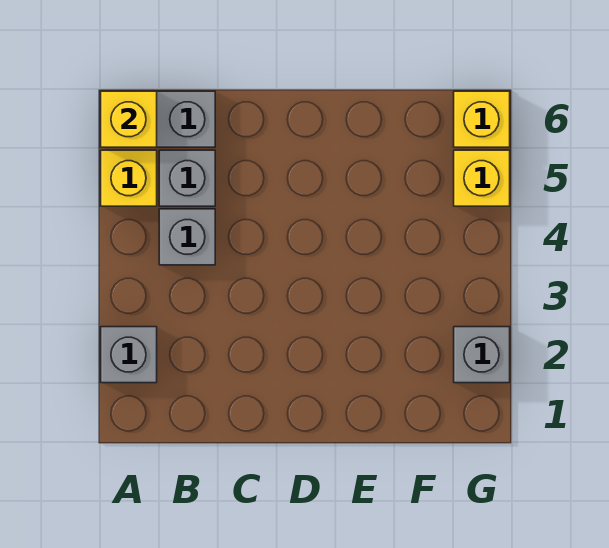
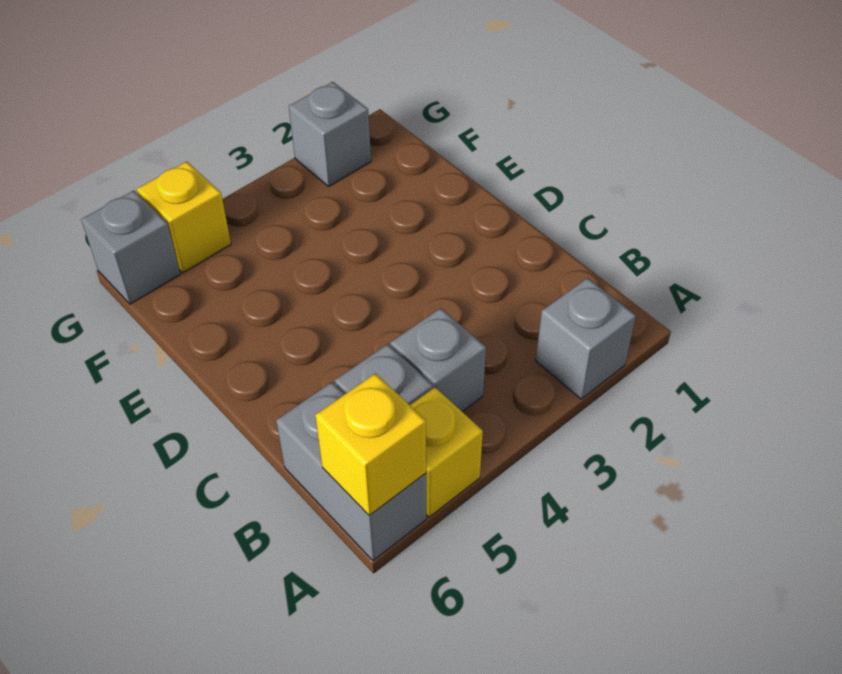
yellow brick G6 level 1 -> grey brick G6 level 1

